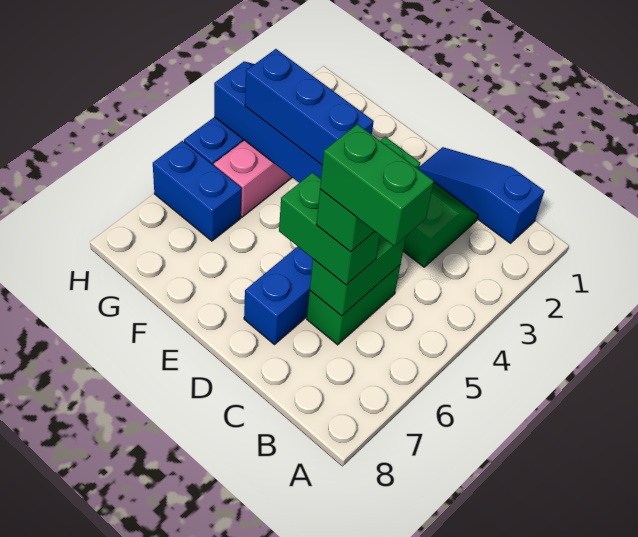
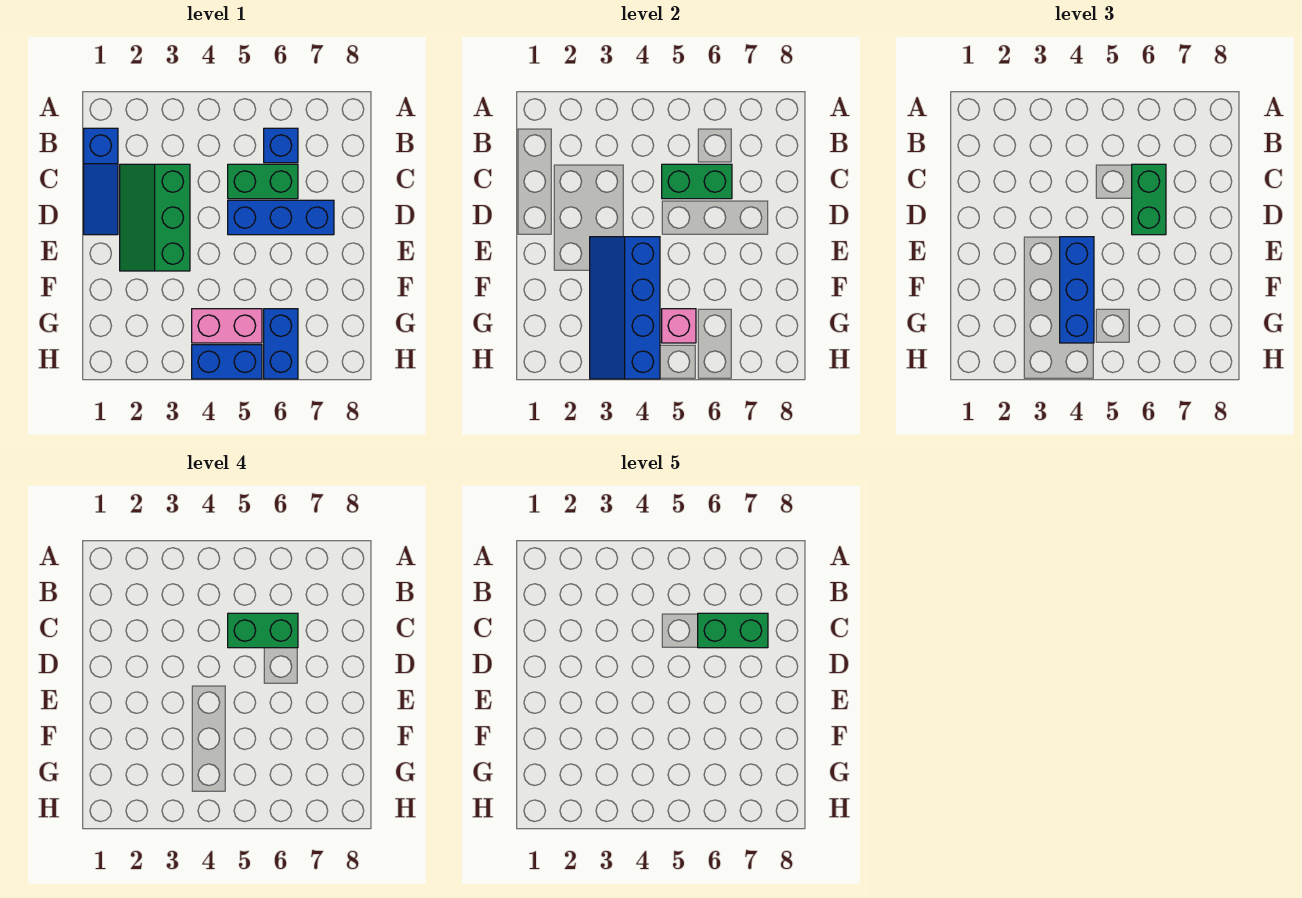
none -> blue brick B6 level 1
green brick B6:C6 level 5 -> green brick C6:C7 level 5
none -> pink brick G5 level 2

